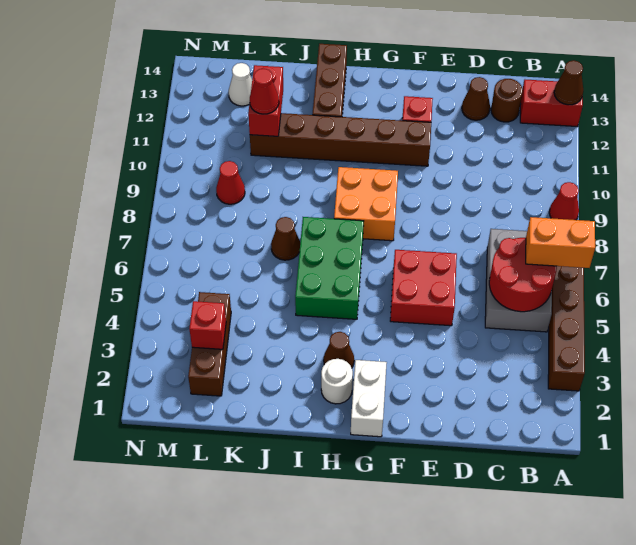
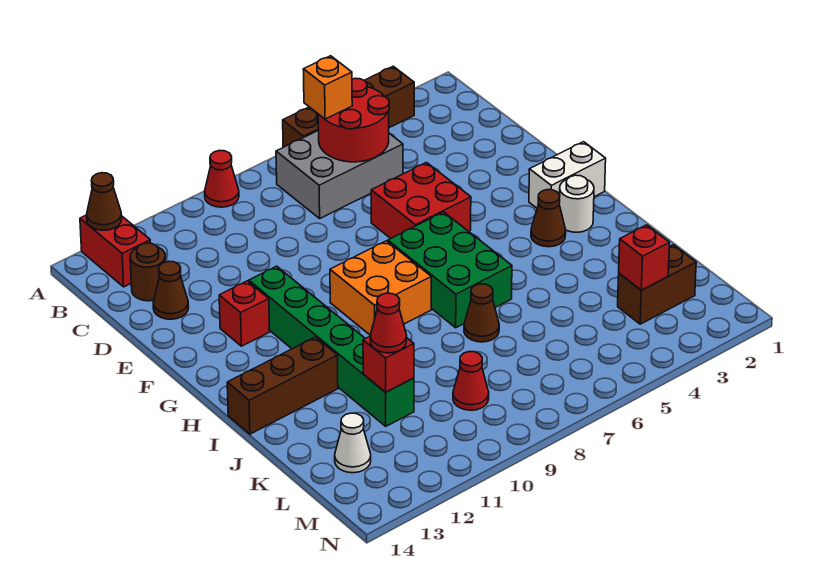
orange brick A6:B6 level 3 -> orange brick B6 level 3
brown brick F11:K11 level 1 -> green brick F11:K11 level 1
green brick H5:I7 level 1 -> green brick G6:I7 level 1
red brick K11:K12 level 2 -> red brick K11 level 2
brown brick L2:L4 level 1 -> brown brick L2:L3 level 1

